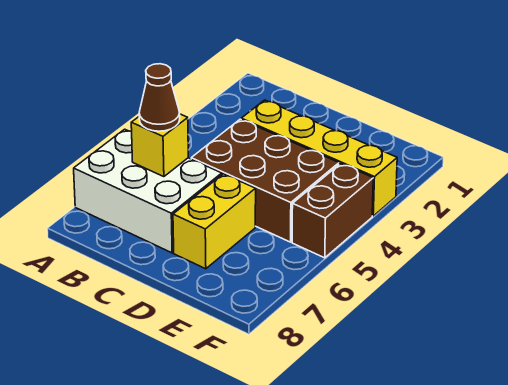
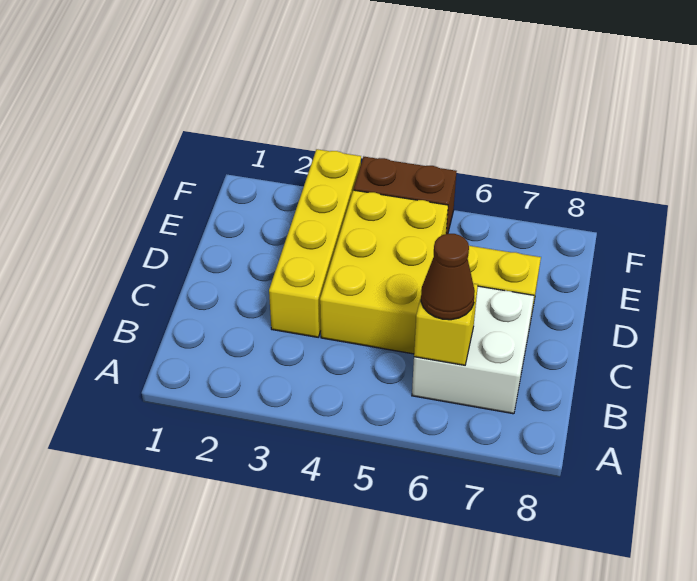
white brick A6:C7 level 1 -> white brick B6:C7 level 1
brown brick C4:E5 level 1 -> yellow brick C4:E5 level 1

